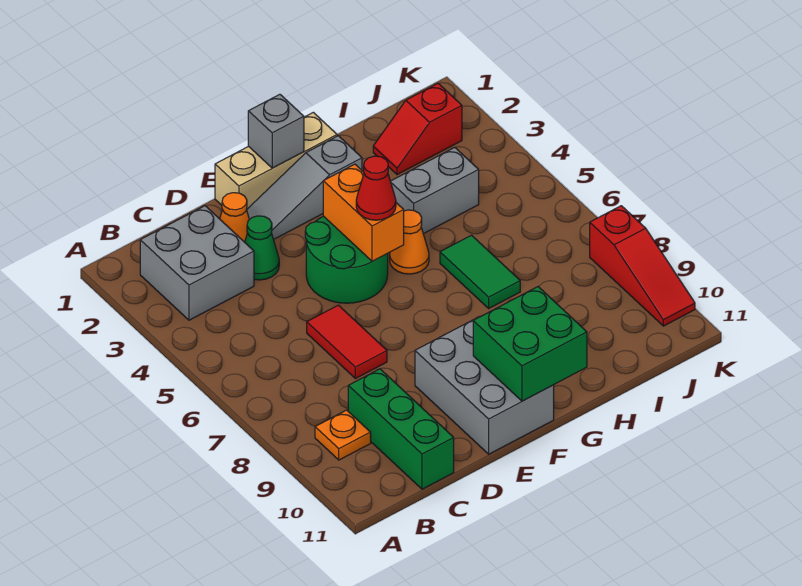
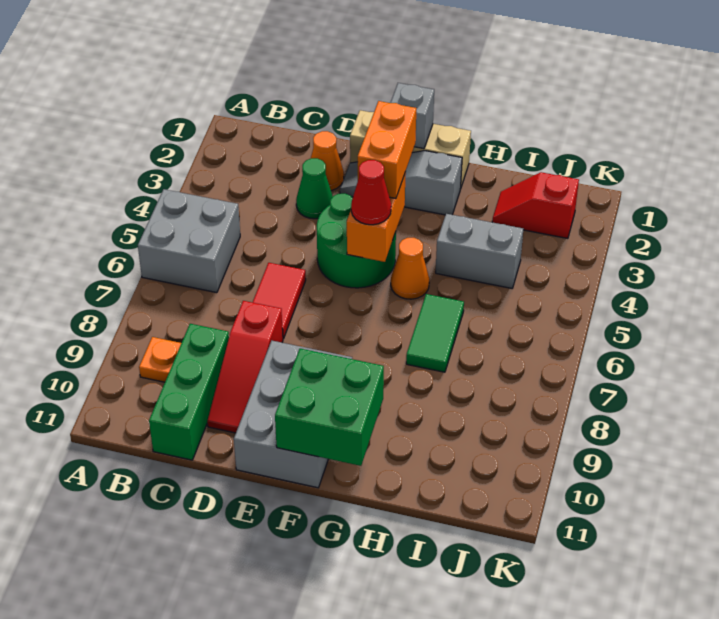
grey brick B2:C3 level 1 -> grey brick A5:B6 level 1
none -> orange brick F3:F4 level 3
red slope K8:K10 level 1 top 8 -> red slope D8:D10 level 1 top 8

